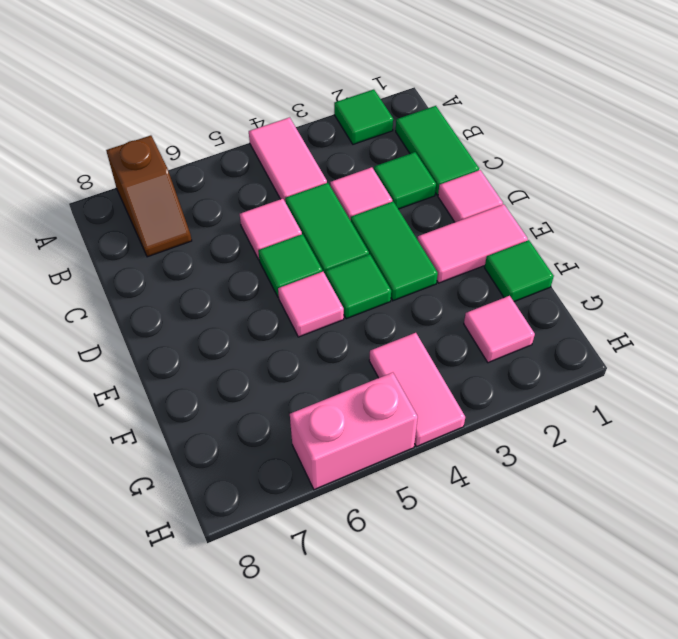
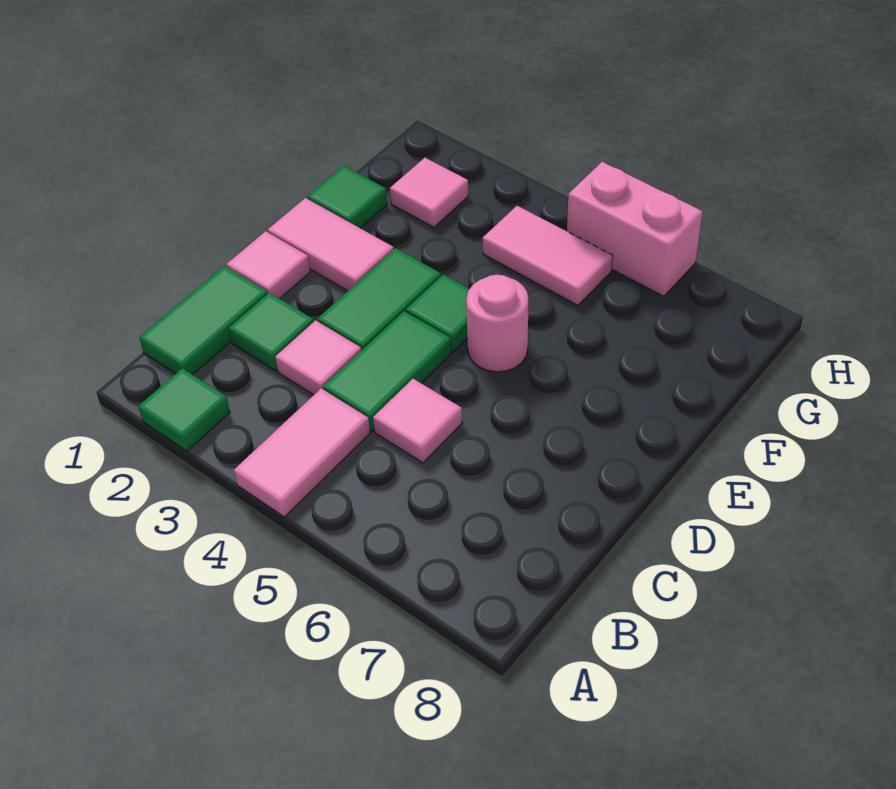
brown slope A7:B7 level 1 top A -> none
green tile D5 level 1 -> none
pink tile E5 level 1 -> pink round brick E5 level 1
pink tile G4:H4 level 1 -> pink tile G4:G5 level 1

